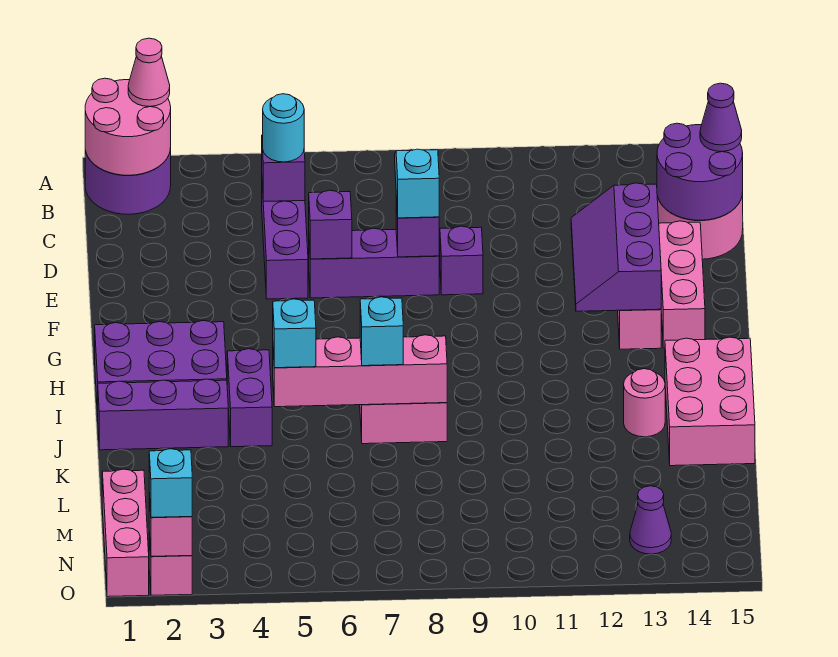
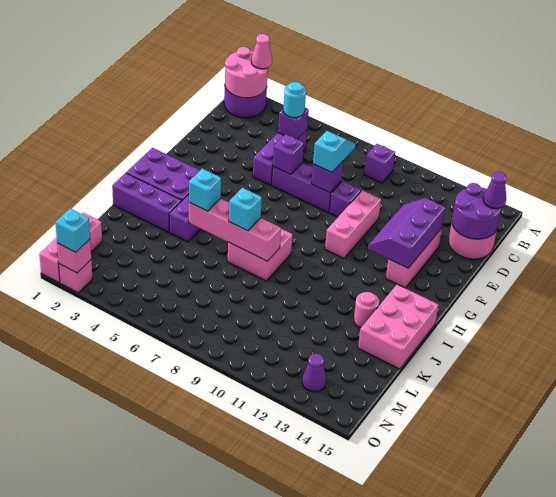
none -> purple brick B9 level 1
pink brick E14:G14 level 1 -> pink brick E10:G10 level 1

